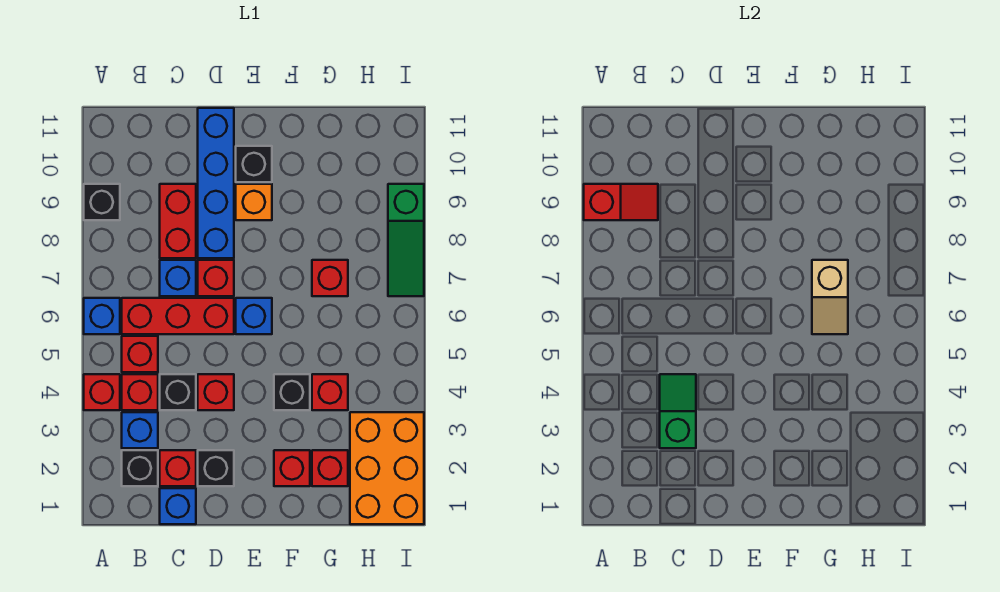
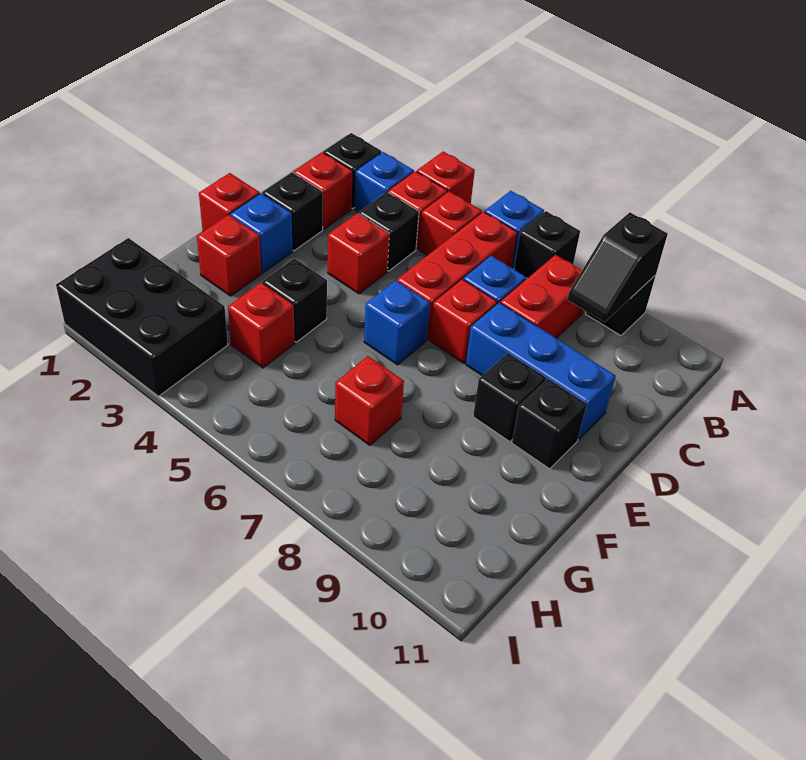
none -> black brick A7 level 1
red slope A9:B9 level 2 top A -> black slope A9:B9 level 2 top A
blue brick C1 level 1 -> blue brick E2 level 1
green slope C3:C4 level 2 top 3 -> none
red brick C8:C9 level 1 -> red brick B8:C8 level 1
blue brick D8:D11 level 1 -> blue brick D8:D10 level 1
orange brick E9 level 1 -> black brick E9 level 1
red brick G2 level 1 -> red brick E1 level 1
tan slope G6:G7 level 2 top 7 -> none
orange brick H1:I3 level 1 -> black brick H1:I3 level 1
green slope I7:I9 level 1 top 9 -> none

